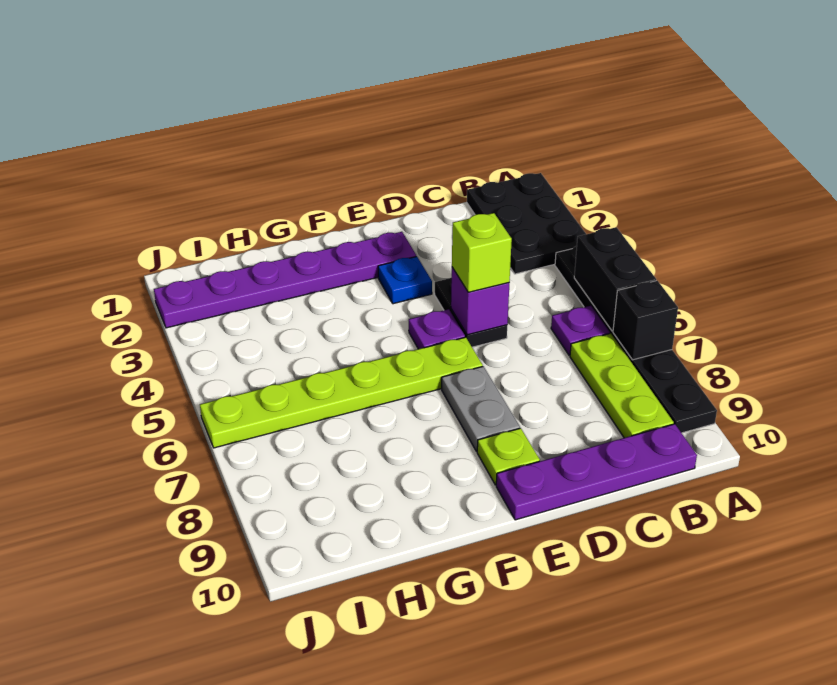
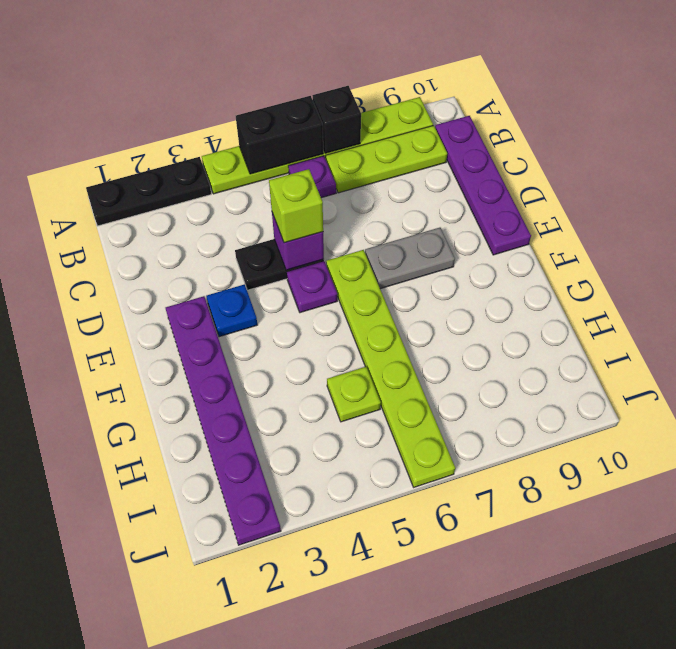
black plate A1:B3 level 1 -> black plate A1:A3 level 1
black plate A4:A9 level 1 -> lime plate A4:A9 level 1
lime plate E9 level 1 -> lime plate H5 level 1

